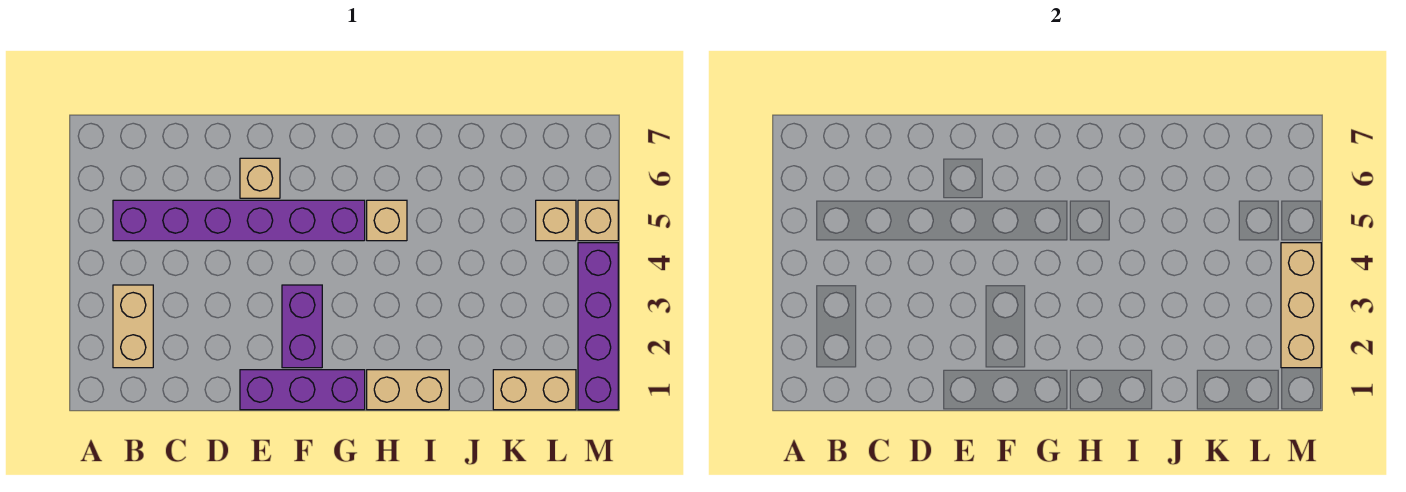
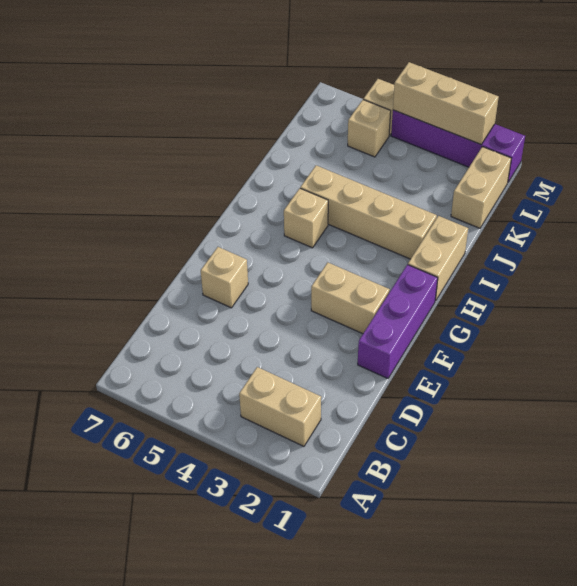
purple brick B5:G5 level 1 -> none
purple brick F2:F3 level 1 -> tan brick F2:F3 level 1
none -> tan brick I2:I5 level 1

